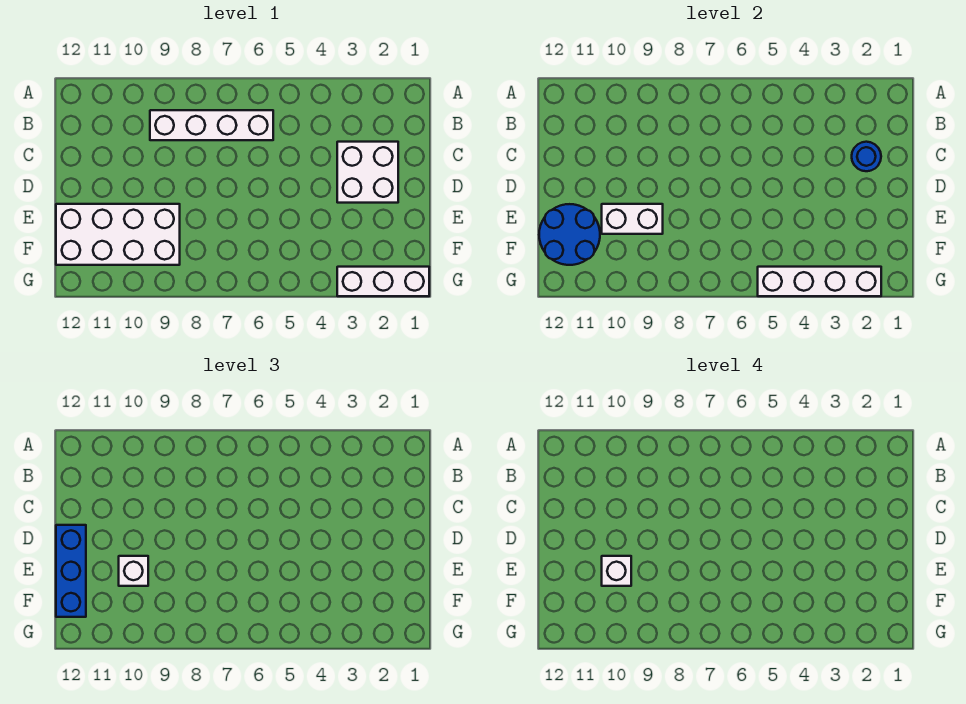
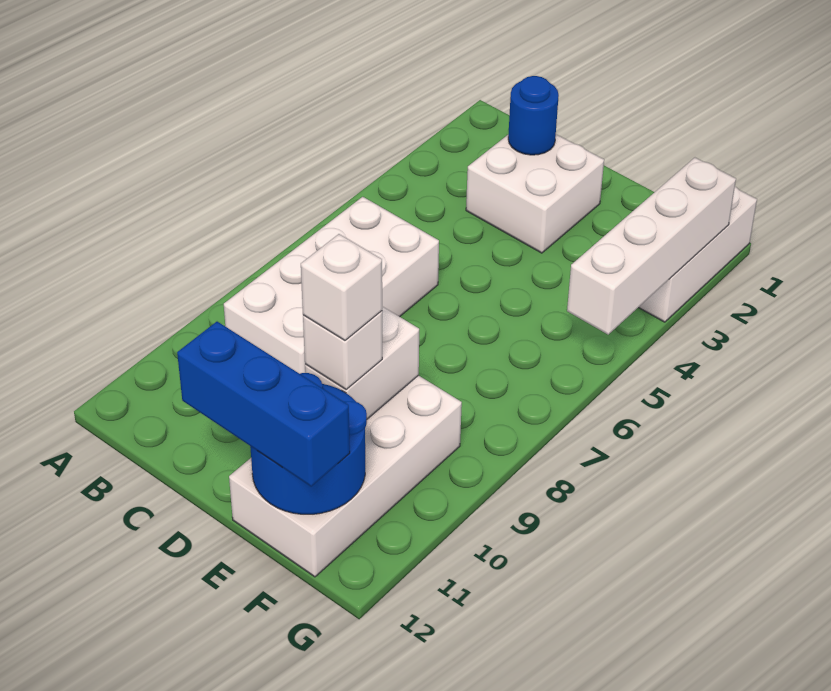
white brick B6:B9 level 1 -> white brick B6:C9 level 1

